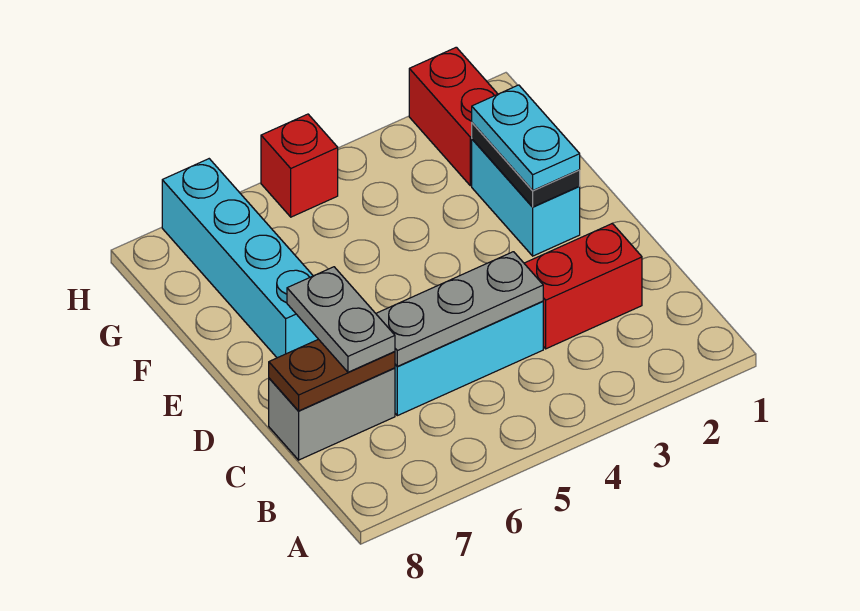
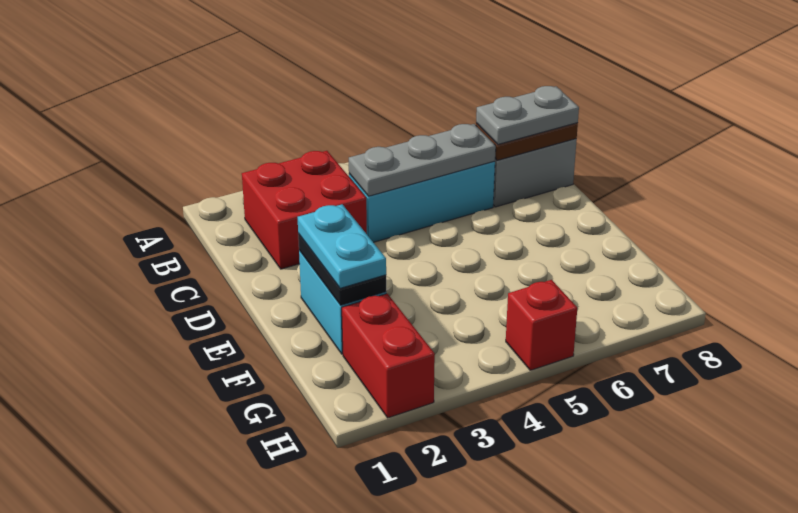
red brick C2:C3 level 1 -> red brick B2:C3 level 1
grey plate C7:D7 level 3 -> grey plate C7:C8 level 3
cyan brick E7:H7 level 1 -> none

